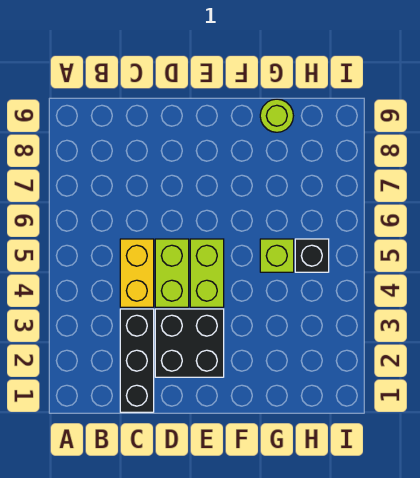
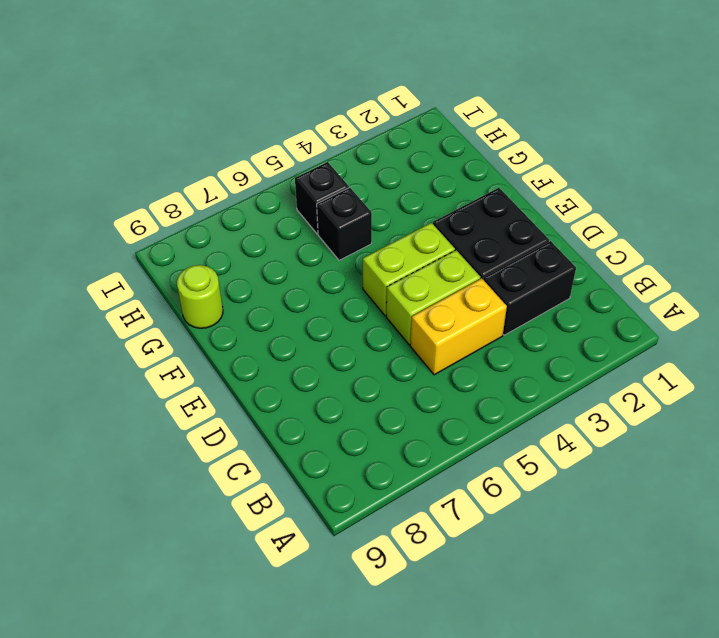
black brick C1:C3 level 1 -> black brick C2:C3 level 1
lime brick G5 level 1 -> black brick G5 level 1

